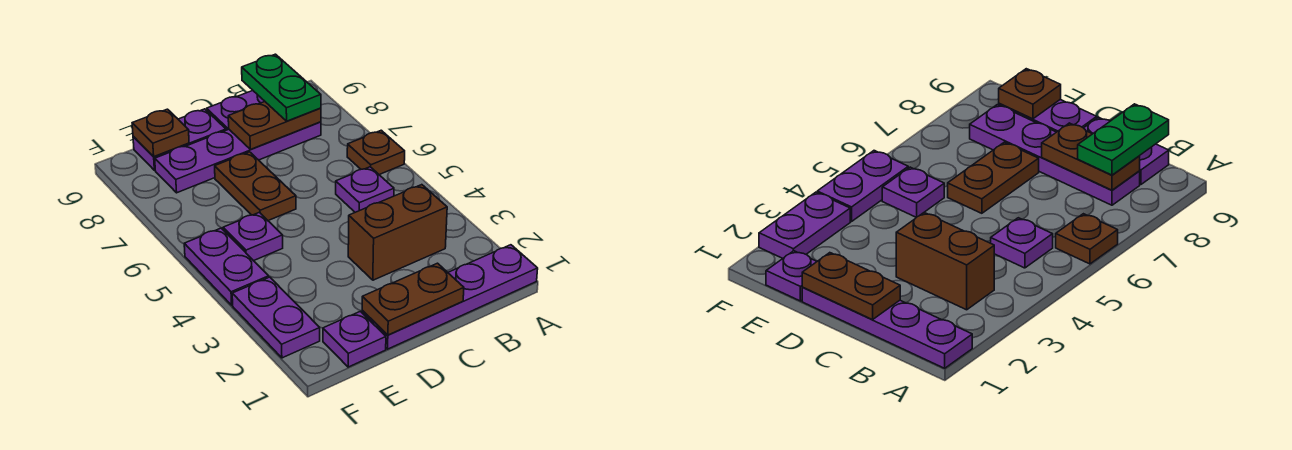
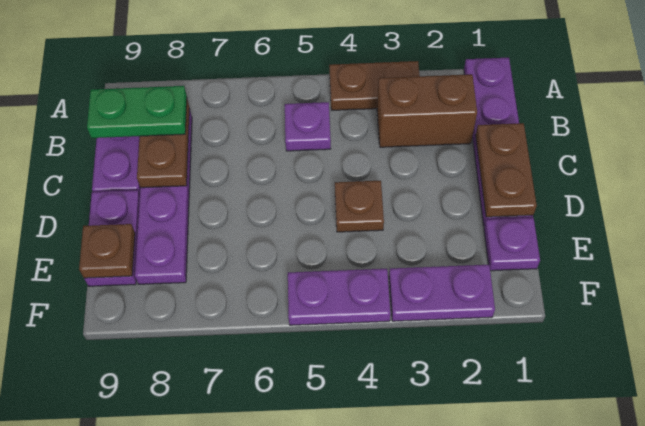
brown plate A6 level 1 -> brown plate D4 level 1
brown brick B3:C3 level 1 -> brown brick B2:B3 level 1
brown plate D6:D7 level 1 -> brown plate A3:A4 level 1
purple plate E5 level 1 -> none

